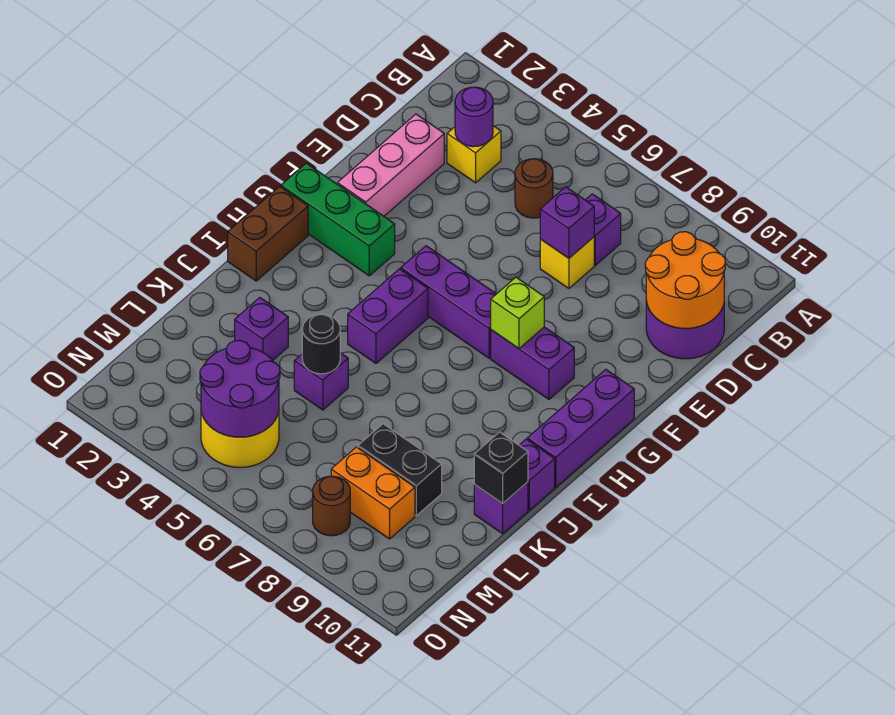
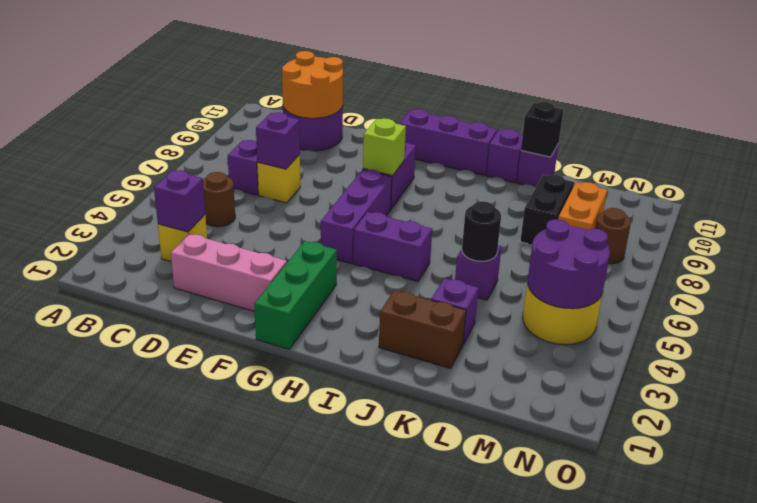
purple round brick C3 level 2 -> purple brick C3 level 2
brown brick H1:I1 level 1 -> brown brick J2:K2 level 1

